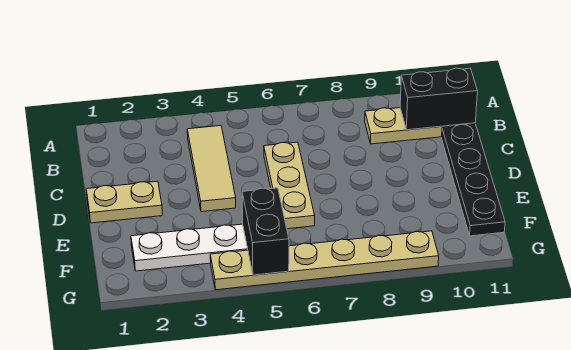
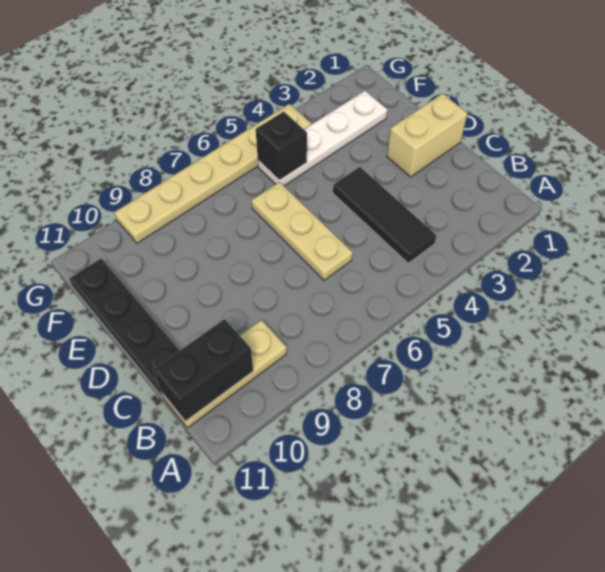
tan tile B4:D4 level 1 -> black tile B4:D4 level 1
tan plate D1:D2 level 1 -> tan brick D1:D2 level 1
black brick F5:G5 level 2 -> black brick F5 level 2

